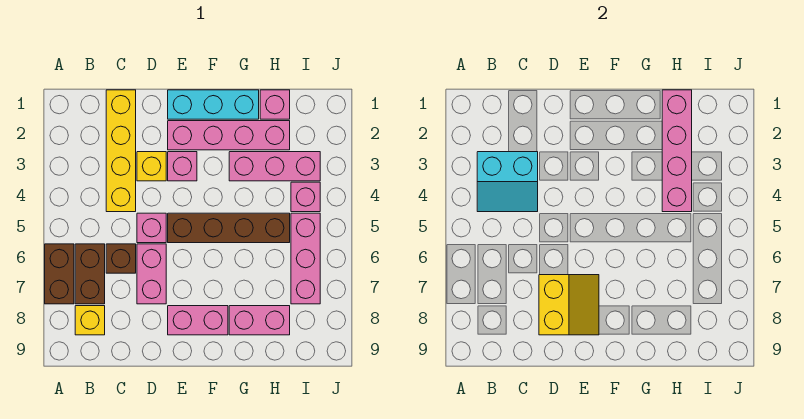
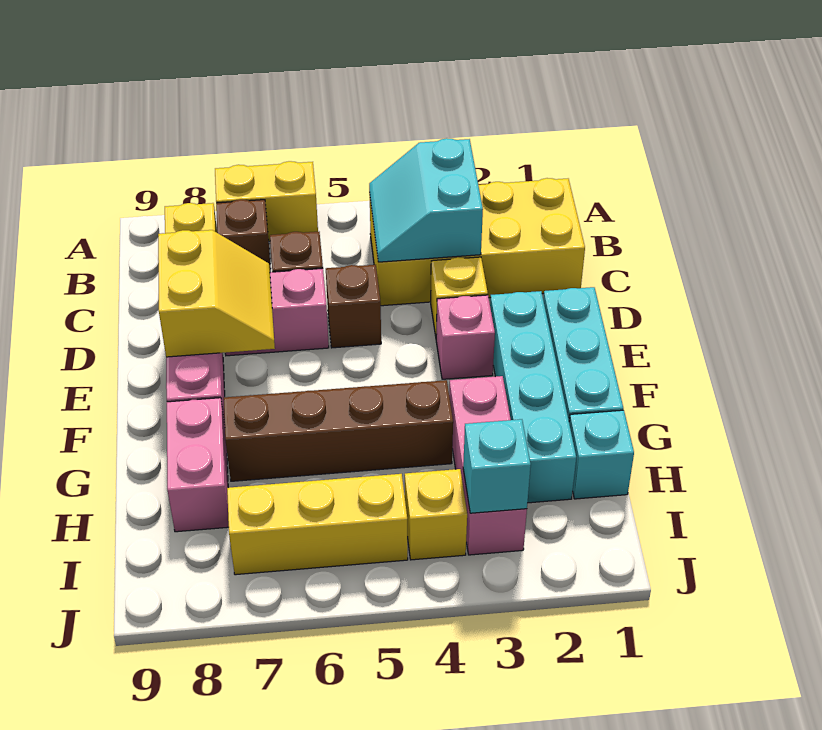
brown brick A6:A7 level 1 -> yellow brick A6:A7 level 1
brown brick B6:B7 level 1 -> brown brick B7 level 1
yellow brick C1:C4 level 1 -> yellow brick B1:C4 level 1
pink brick D5 level 1 -> brown brick D5 level 1
yellow slope D7:E8 level 2 top D -> yellow slope D7:E8 level 2 top 8
pink brick E2:H2 level 1 -> cyan brick E2:H2 level 1
brown brick E5:H5 level 1 -> brown brick G4:G7 level 1
pink brick H1 level 1 -> cyan brick H1 level 1
pink brick H1:H4 level 2 -> none
none -> cyan brick I3 level 2
pink brick I4 level 1 -> yellow brick I4 level 1
pink brick I5:I7 level 1 -> yellow brick I5:I7 level 1

